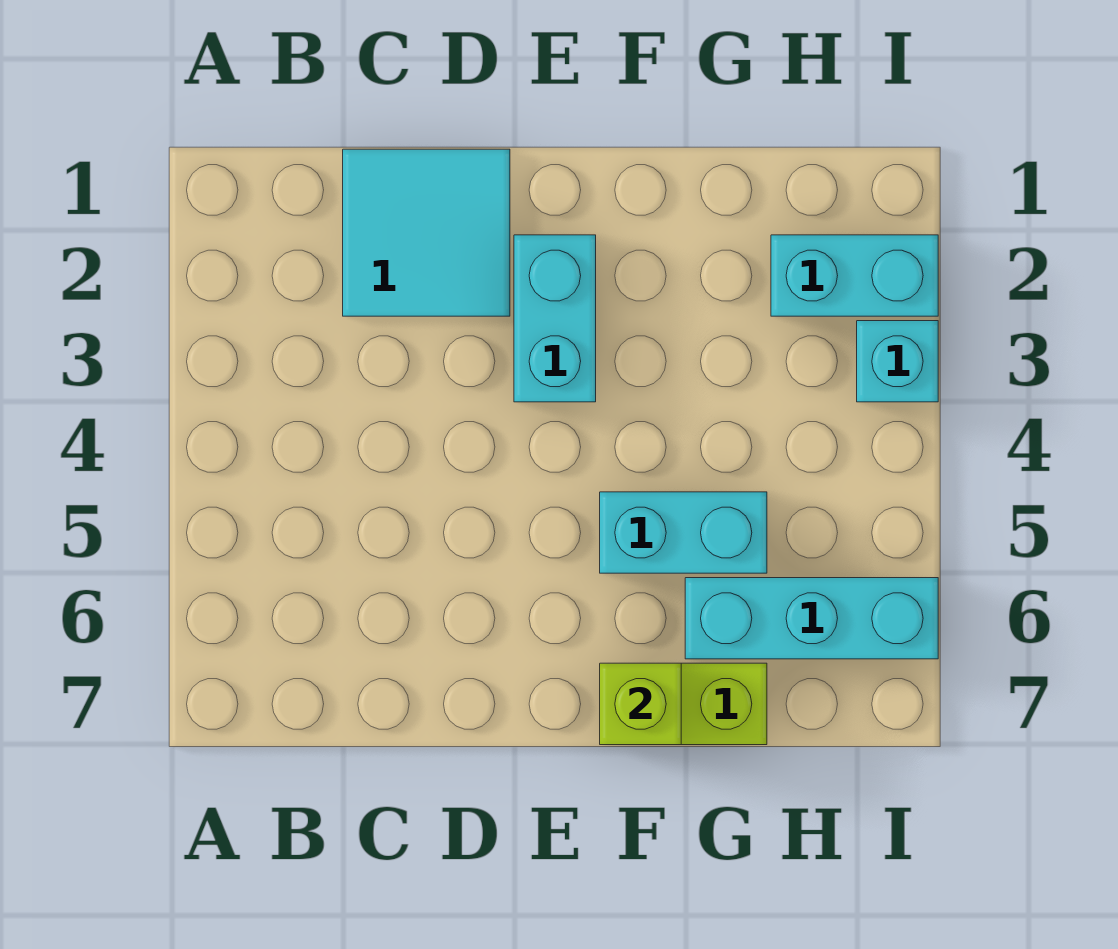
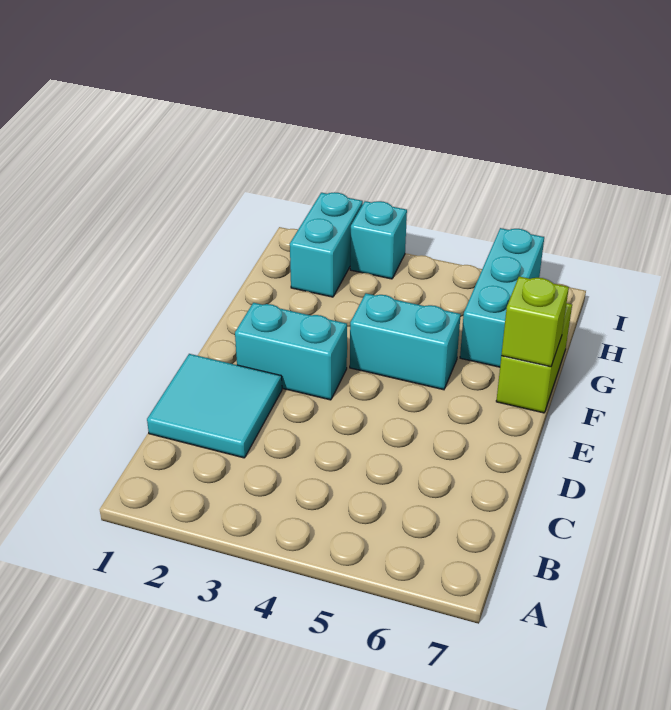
cyan brick F5:G5 level 1 -> cyan brick F4:F5 level 1

